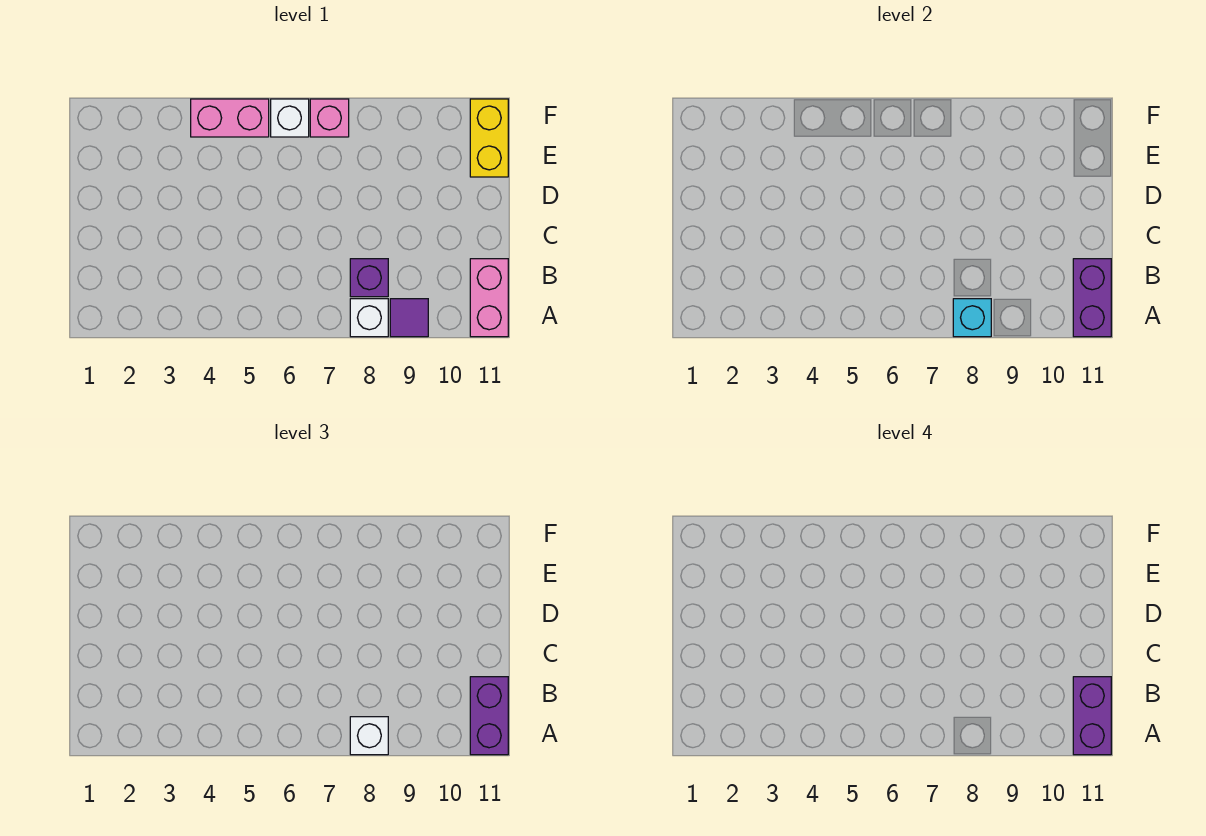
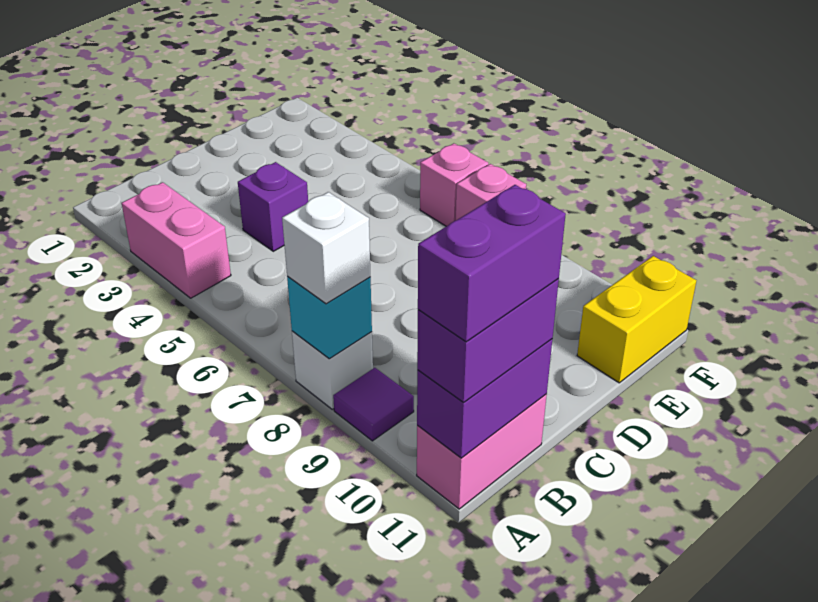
purple brick B8 level 1 -> purple brick C4 level 1
pink brick F4:F5 level 1 -> pink brick A3:A4 level 1
white brick F6 level 1 -> pink brick F6 level 1

